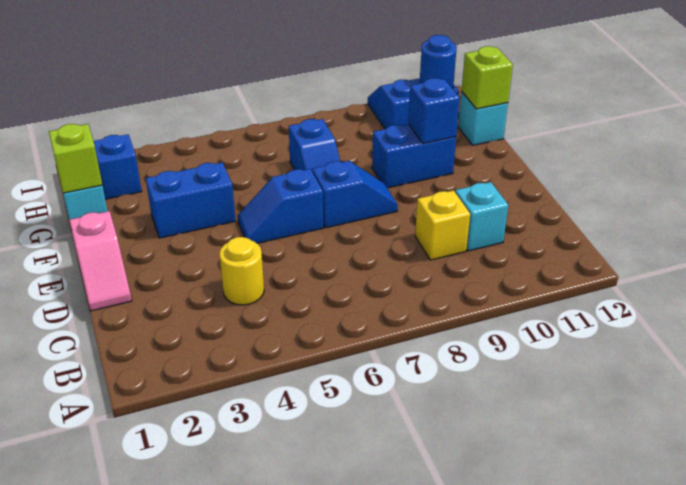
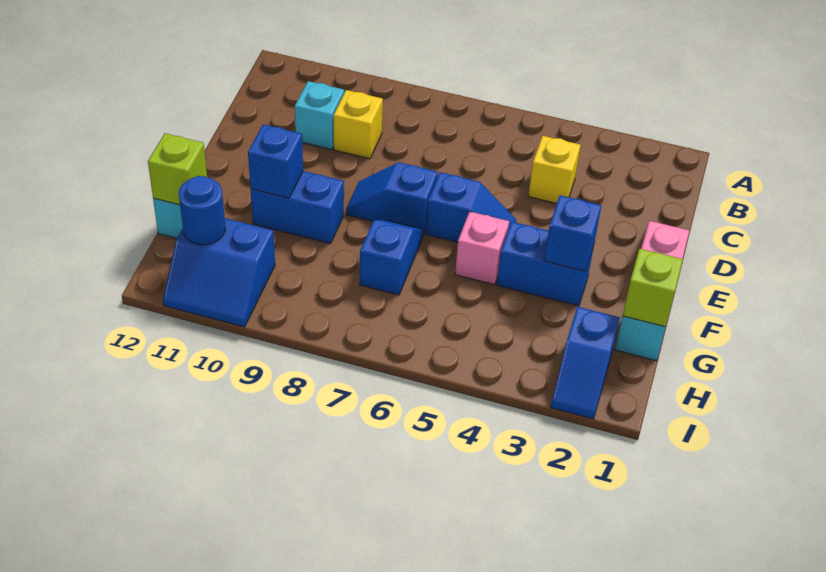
yellow round brick C4 level 1 -> yellow brick C4 level 1
none -> blue brick F3 level 2
none -> pink brick F5 level 1

